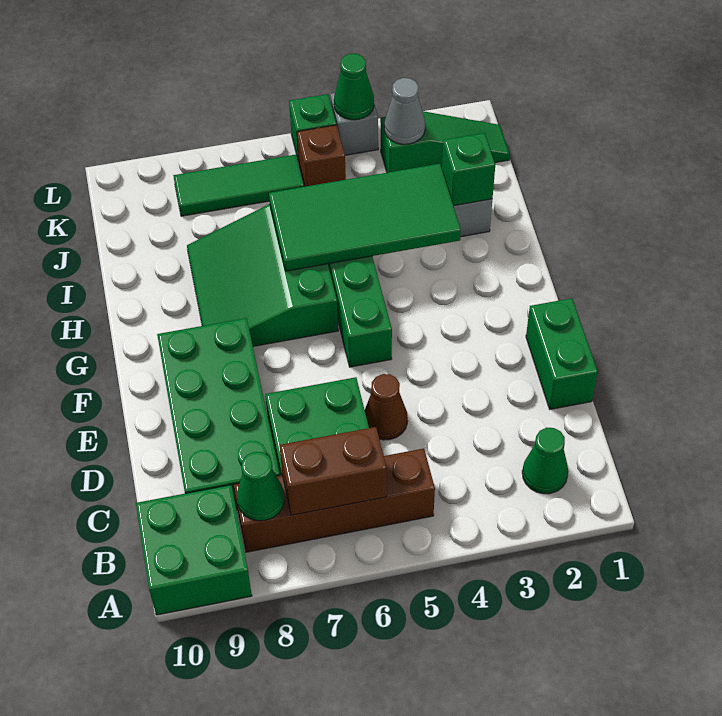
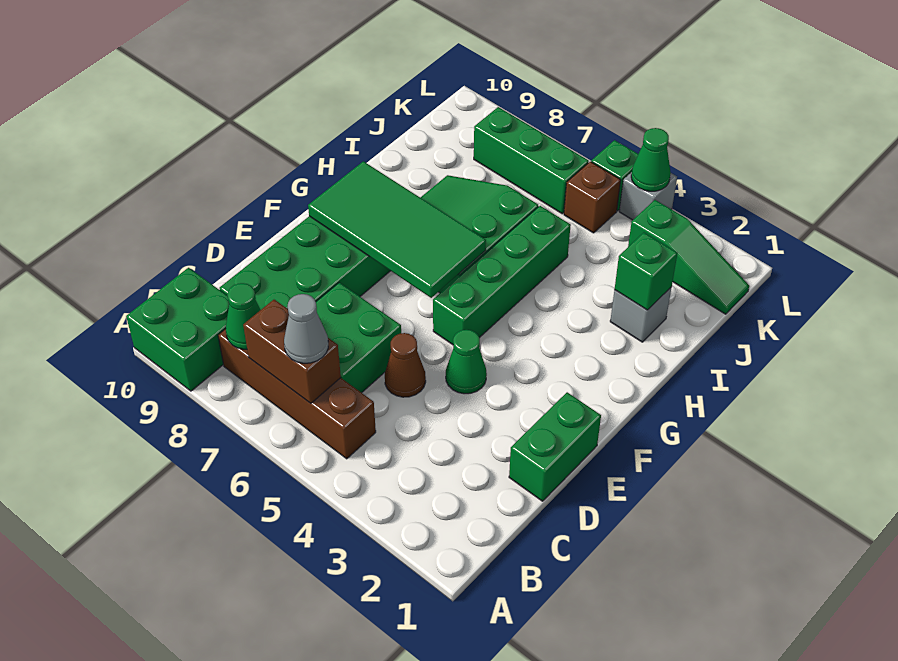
green cone B2 level 1 -> green cone E4 level 1
green tile H3:I6 level 2 -> green tile F6:G9 level 2
grey cone K3 level 2 -> grey cone B6 level 3
green tile K6:K8 level 1 -> green brick K6:K8 level 1

